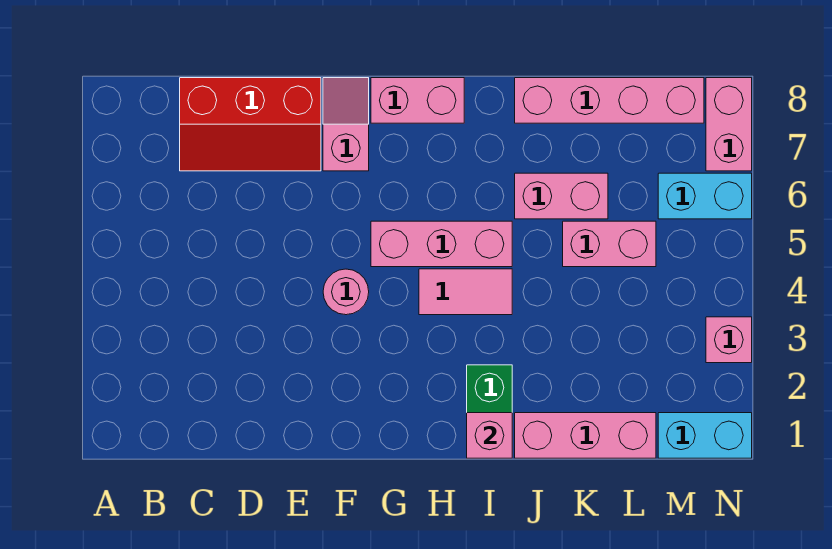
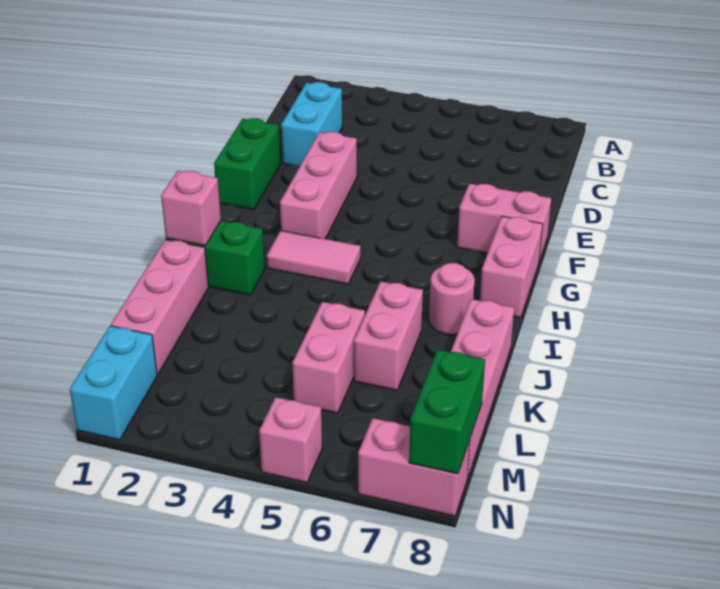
red slope C7:E8 level 1 top 8 -> none
none -> green brick E1:F1 level 1
pink round brick F4 level 1 -> pink round brick I7 level 1
pink slope F7:F8 level 1 top 7 -> pink brick F7:F8 level 1
pink brick G5:I5 level 1 -> pink brick E3:G3 level 1
pink tile H4:I4 level 1 -> pink tile H3:H4 level 1
cyan brick M6:N6 level 1 -> cyan brick C2:D2 level 1
none -> green brick M8:N8 level 2
pink brick N3 level 1 -> pink brick N5 level 1

